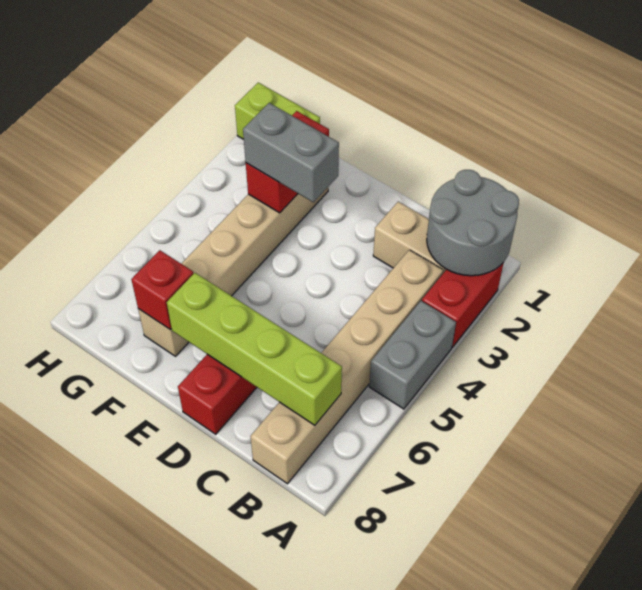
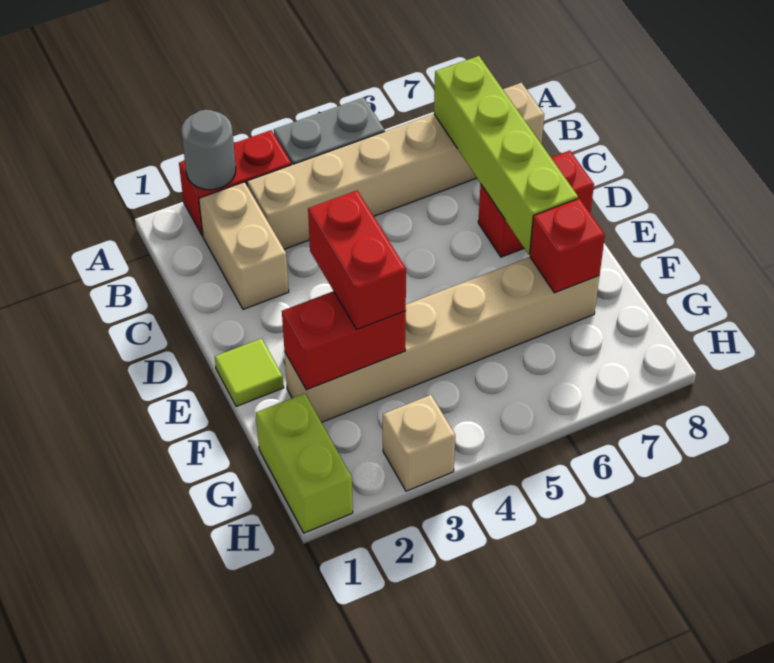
grey round brick A1:B2 level 2 -> grey round brick A2 level 2
none -> lime tile E1 level 1
grey brick E3:F3 level 3 -> red brick E3:F3 level 3
none -> tan brick H3 level 1

